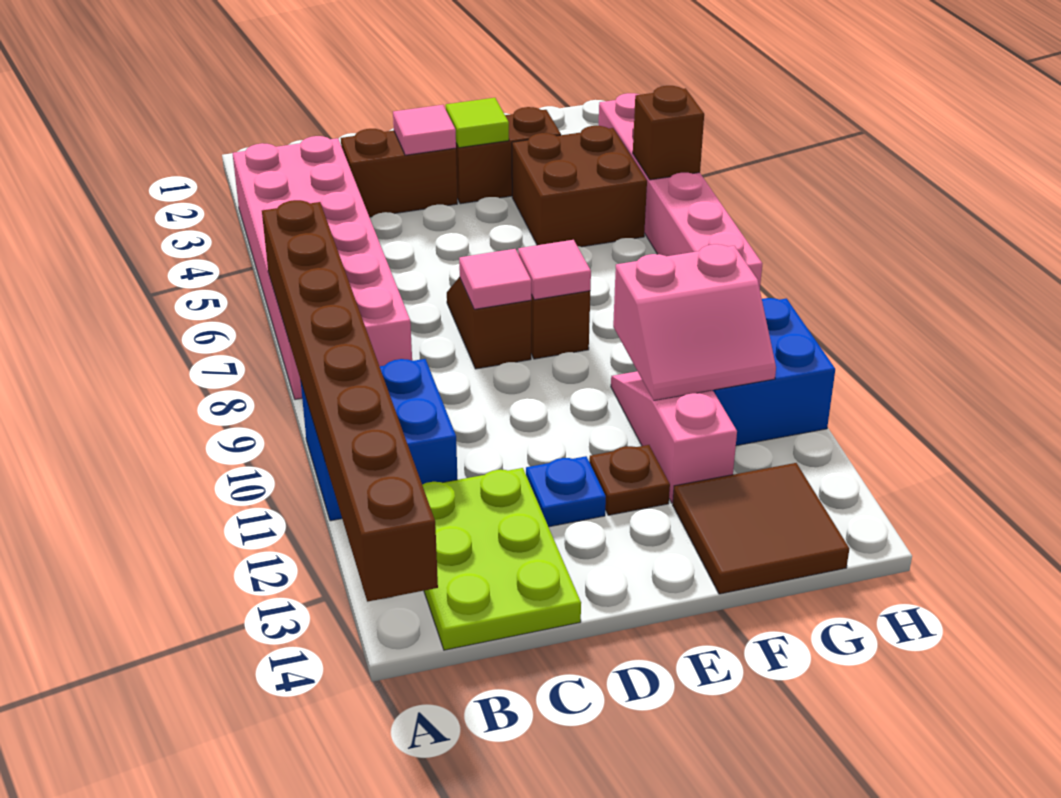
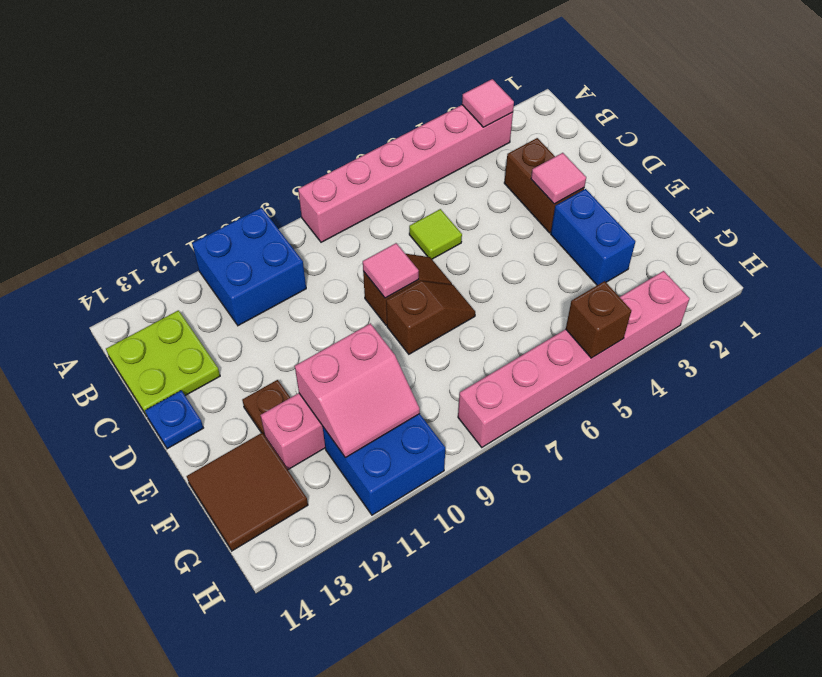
pink brick A3:B8 level 1 -> pink brick A3:A8 level 1
brown brick A7:A14 level 2 -> none
lime plate B12:C14 level 1 -> lime plate B13:C14 level 1
blue plate D12 level 1 -> blue plate D14 level 1
brown brick E3:F3 level 1 -> blue brick E3:F3 level 1
lime tile E3 level 2 -> lime tile C6 level 1
pink tile E8 level 2 -> pink tile A3 level 2
brown brick F4:G5 level 1 -> none
pink slope F10:G11 level 2 top 10 -> pink slope F10:G11 level 2 top F

